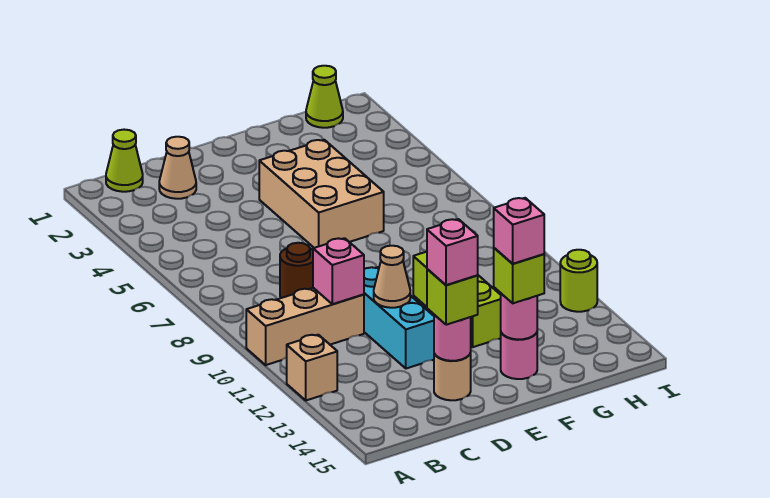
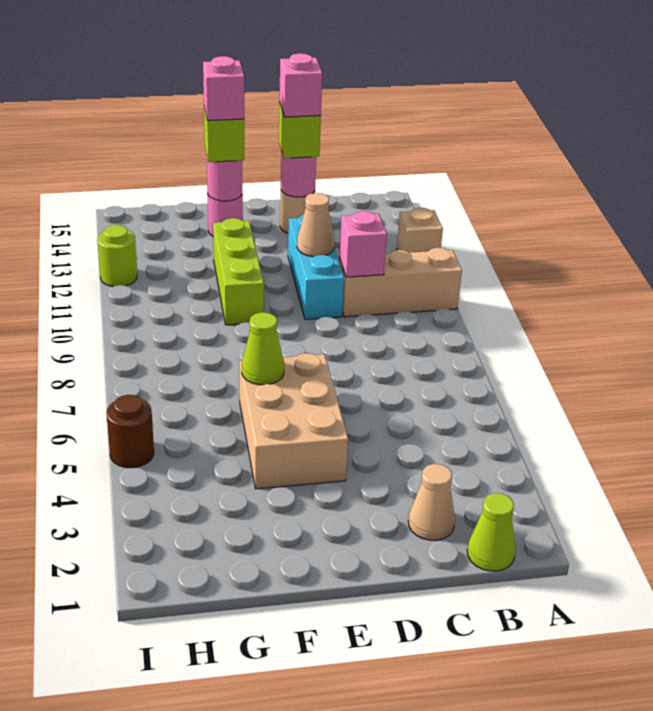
brown round brick C8 level 1 -> brown round brick I5 level 1
lime cone H1 level 1 -> lime cone F6 level 2

